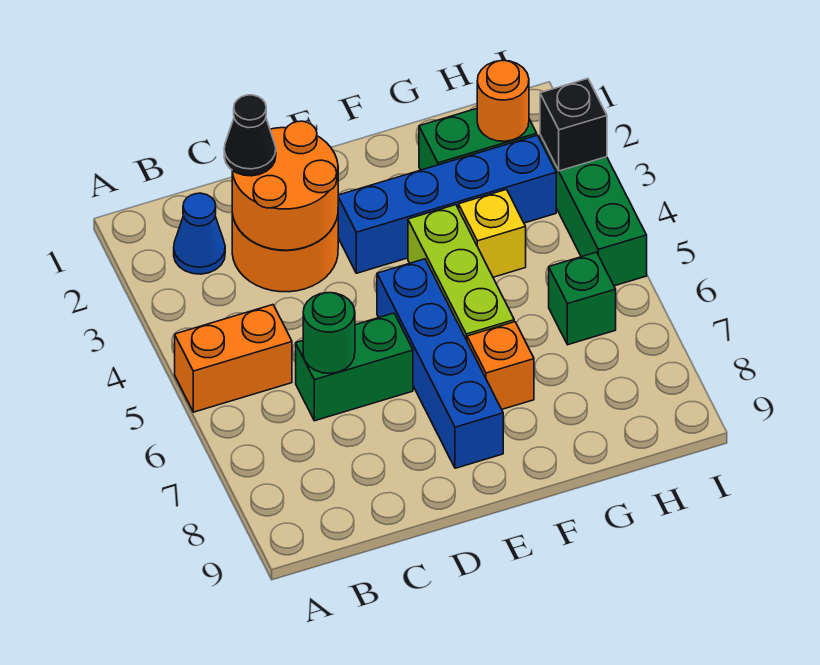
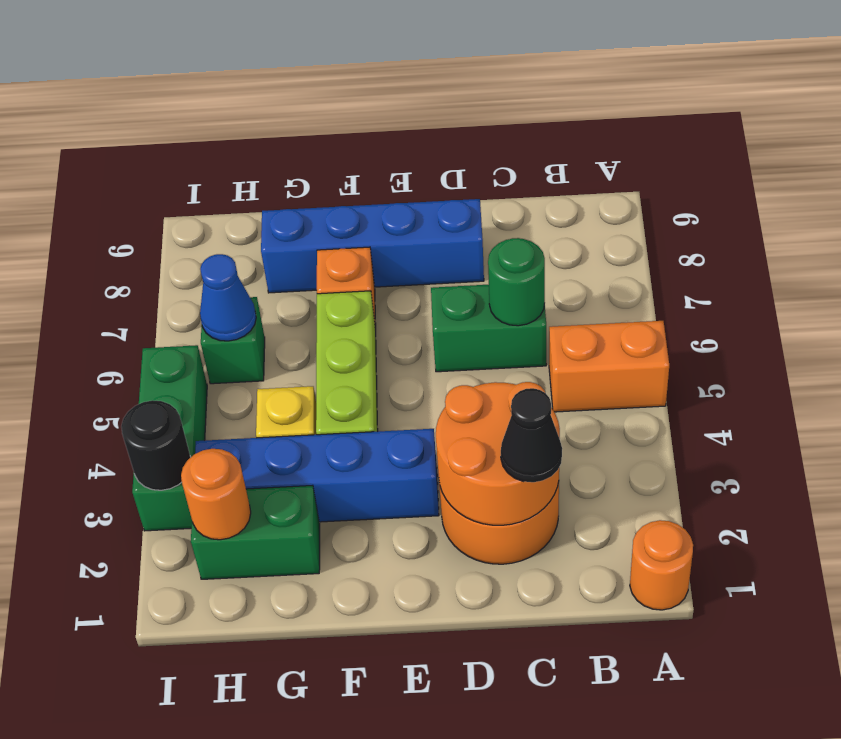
none -> orange round brick A1 level 1
blue cone B2 level 1 -> blue cone H6 level 2
blue brick E5:E8 level 1 -> blue brick D8:G8 level 1
black brick I3 level 2 -> black round brick I3 level 2

